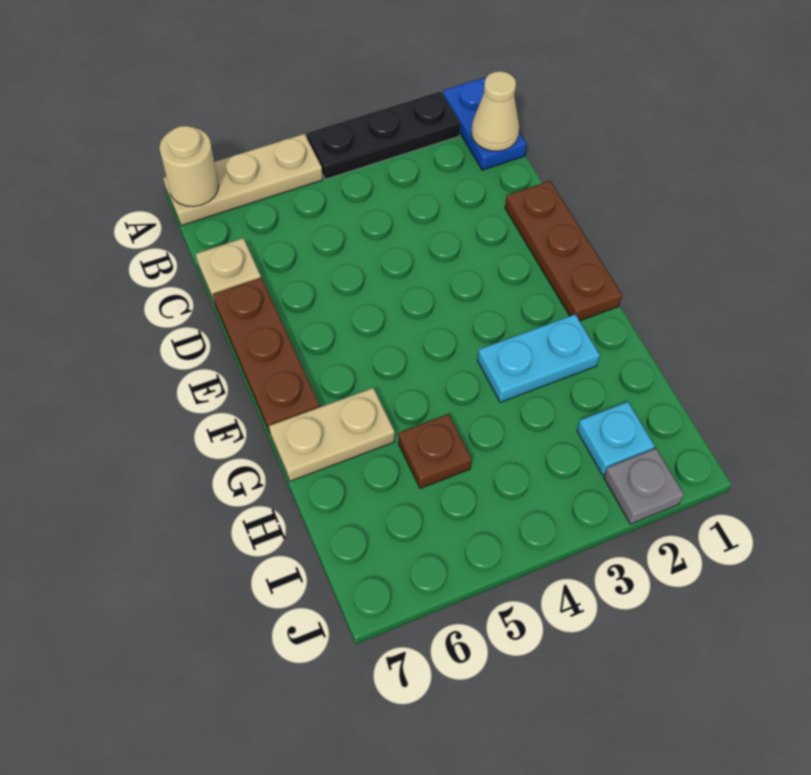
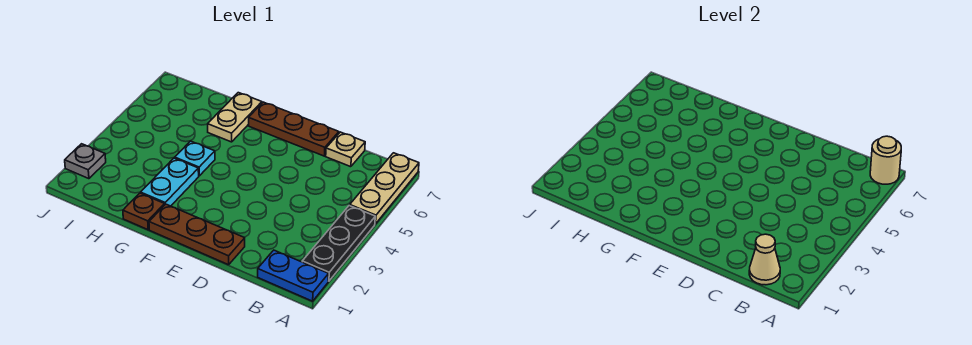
brown plate H5 level 1 -> brown plate G1 level 1
cyan plate I2 level 1 -> cyan plate G4 level 1

